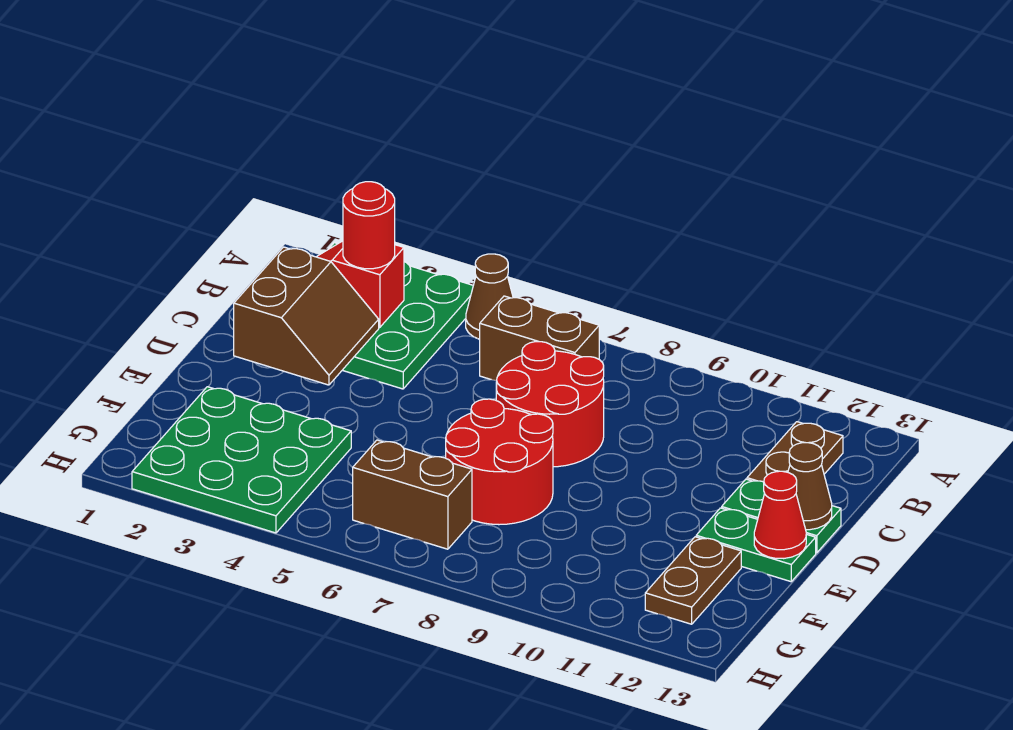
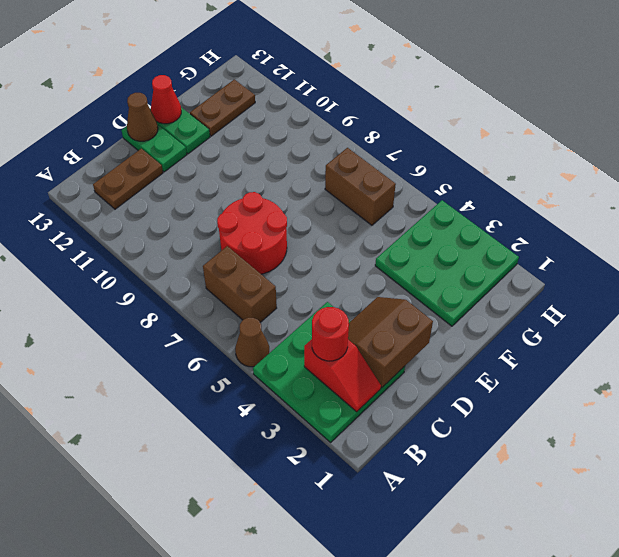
red round brick E7:F8 level 1 -> none

